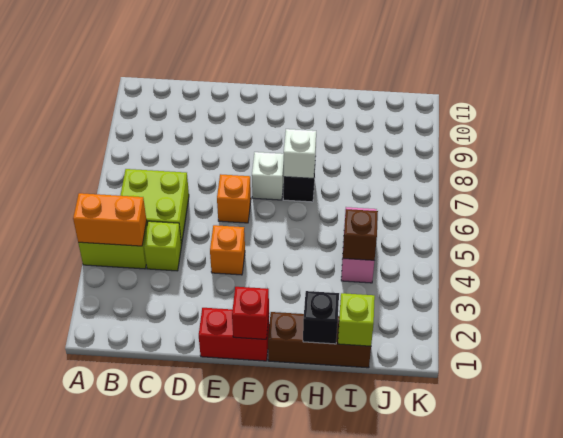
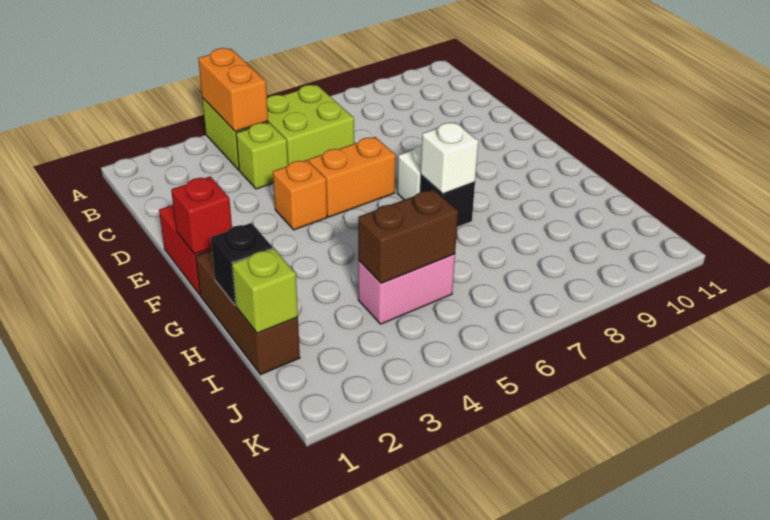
orange brick E6 level 1 -> orange brick E5:E6 level 1
brown brick I4 level 2 -> brown brick I4:I5 level 2

